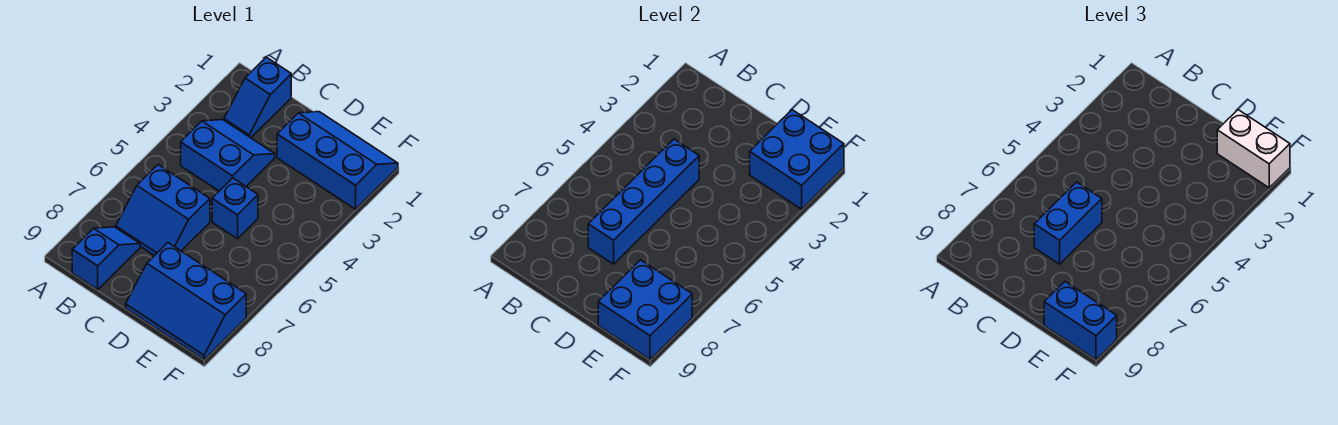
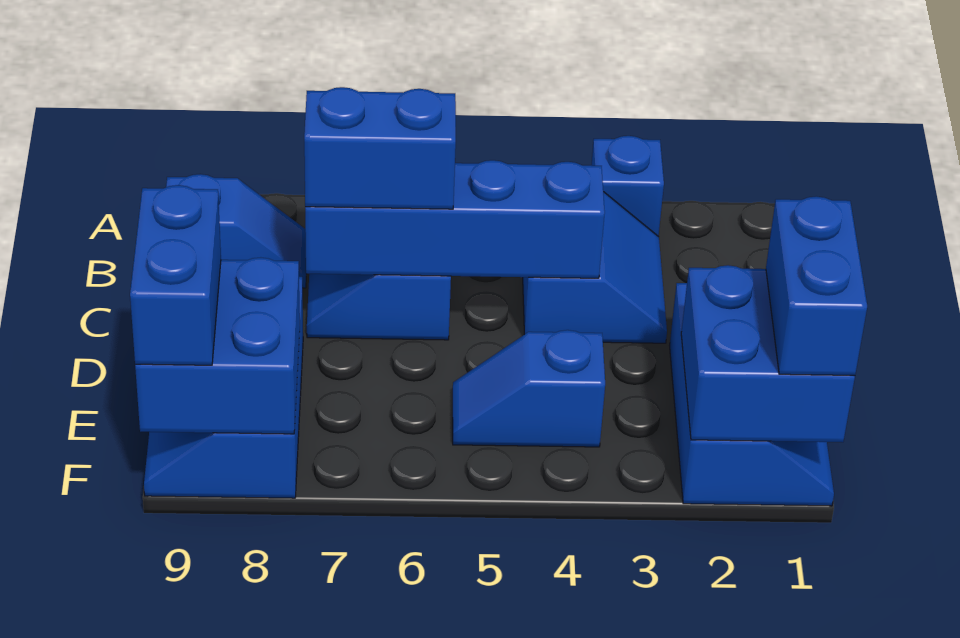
blue slope B1:B2 level 1 top 1 -> blue slope E4:E5 level 1 top 4
blue brick D5 level 1 -> blue brick A3 level 1
white brick E1:F1 level 3 -> blue brick E1:F1 level 3

